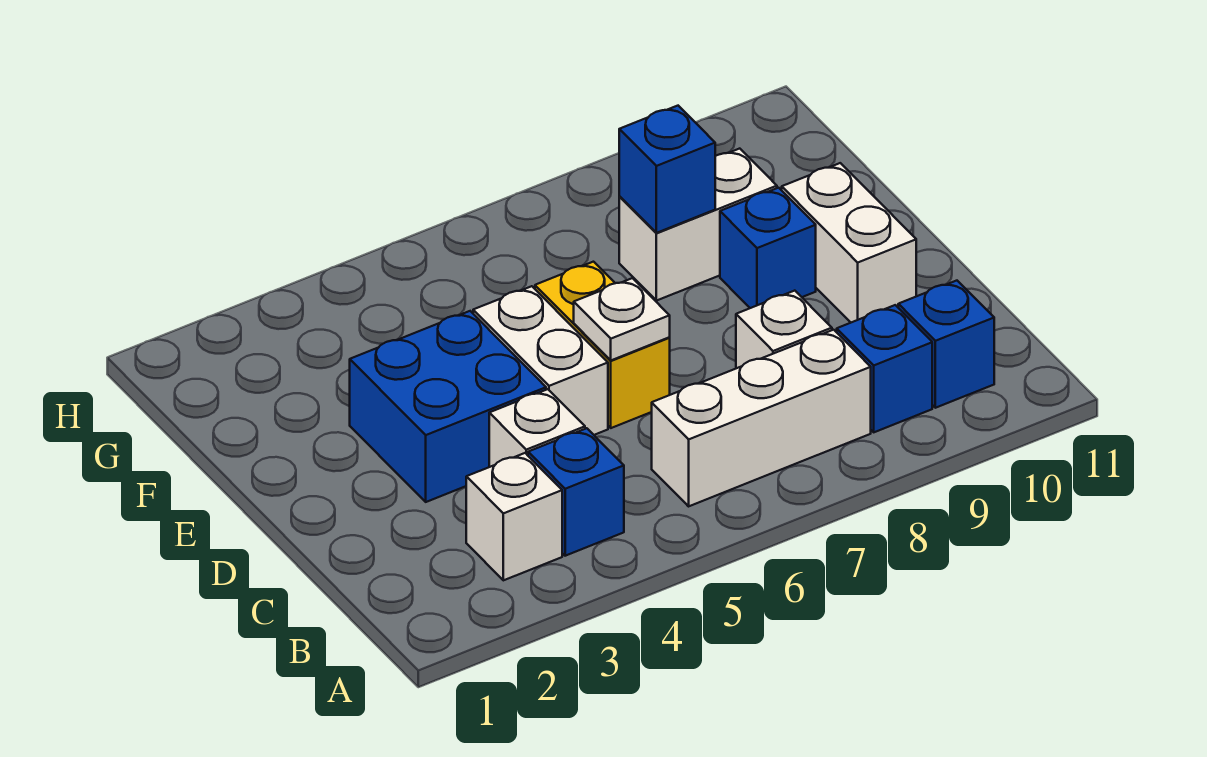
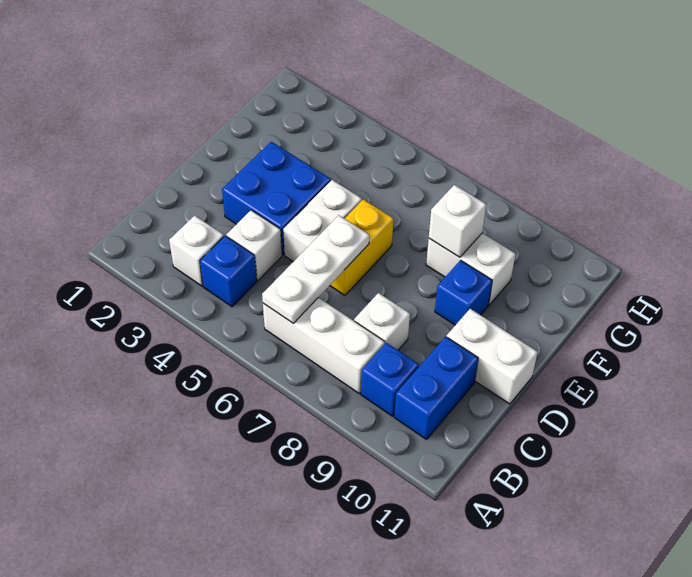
blue brick B10 level 1 -> blue brick B10:C10 level 1
white plate D6 level 2 -> white plate B6:D6 level 2
white brick D10:E10 level 1 -> white brick D10:D11 level 1
blue brick F8 level 2 -> white brick F8 level 2

